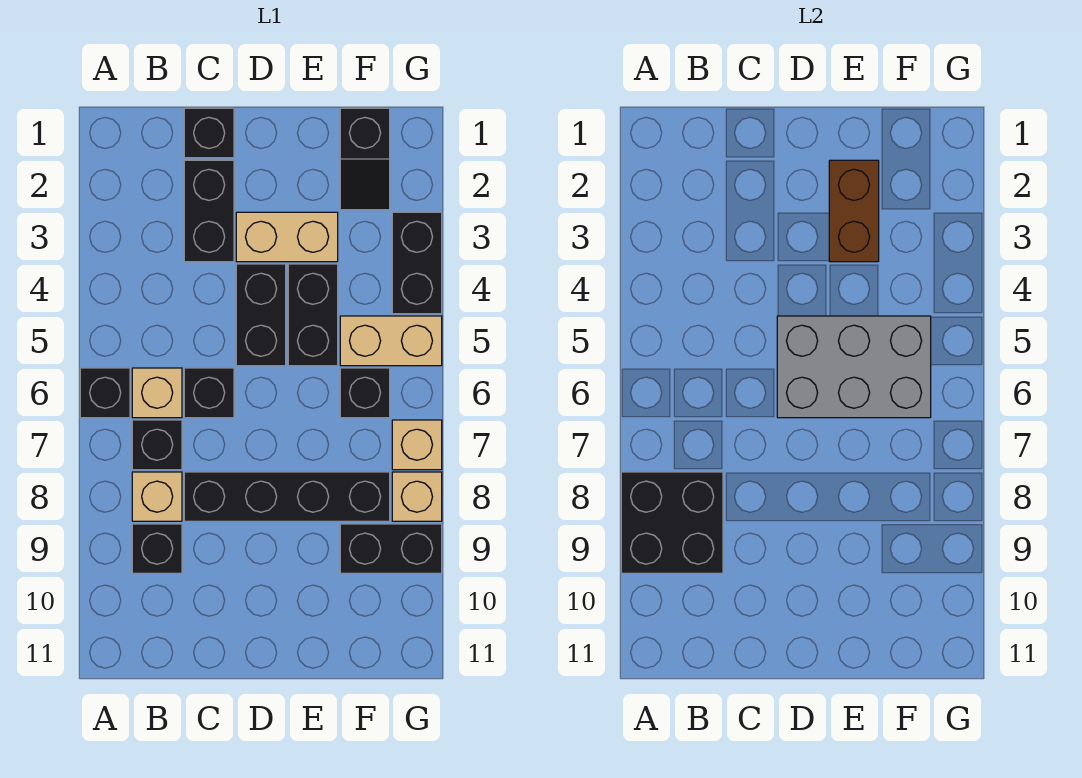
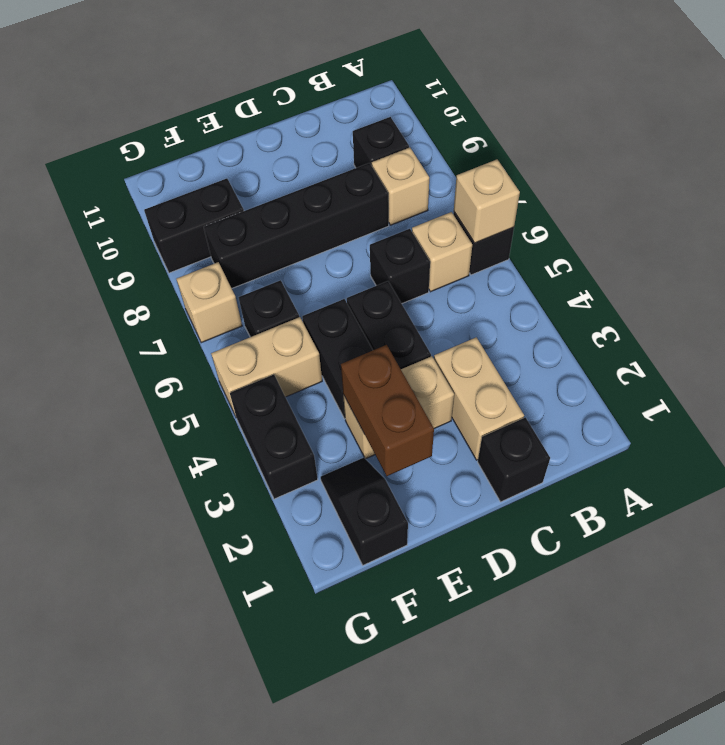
black brick A8:B9 level 2 -> none
black brick B7 level 1 -> none
black brick C2:C3 level 1 -> tan brick C2:C3 level 1
grey brick D5:F6 level 2 -> none
tan brick G8 level 1 -> tan brick A6 level 2

